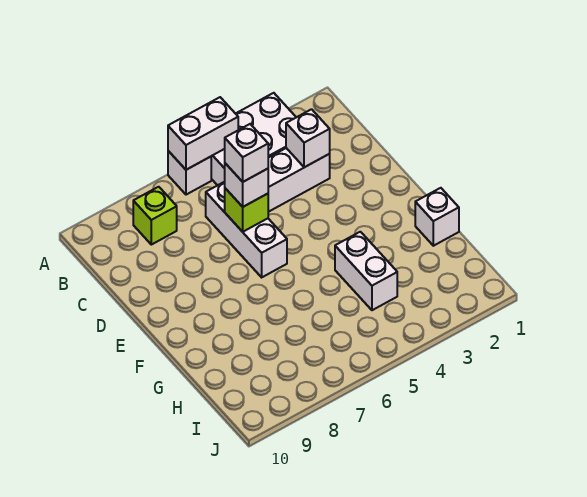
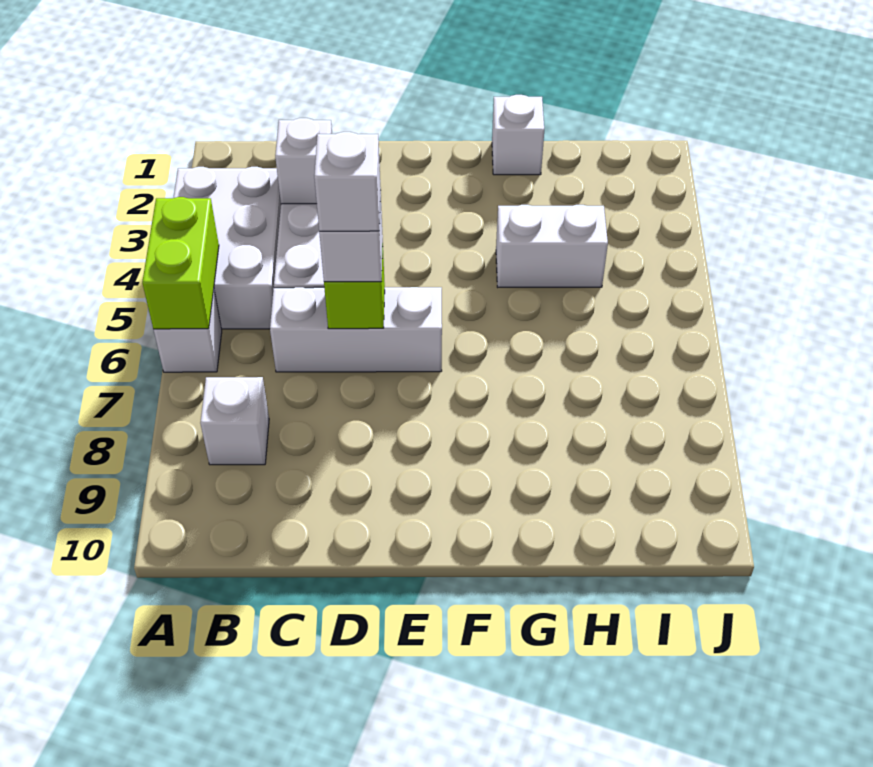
white brick A5:A6 level 2 -> lime brick A5:A6 level 2
lime brick B8 level 1 -> white brick B8 level 1

